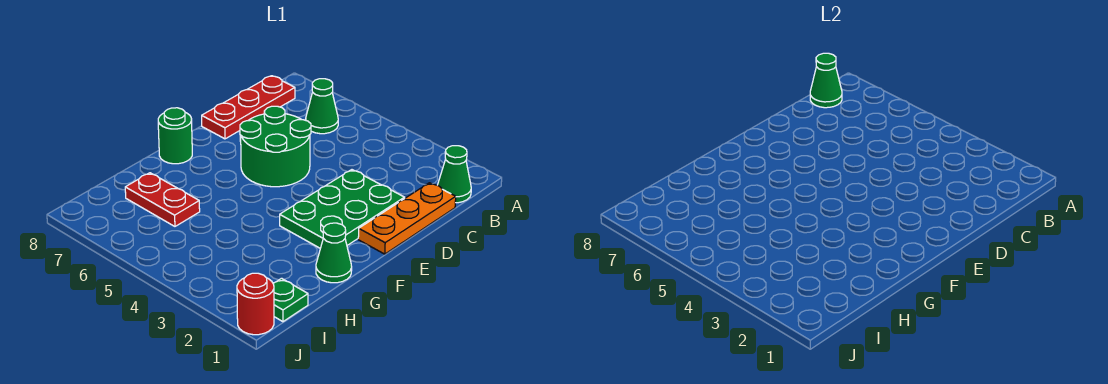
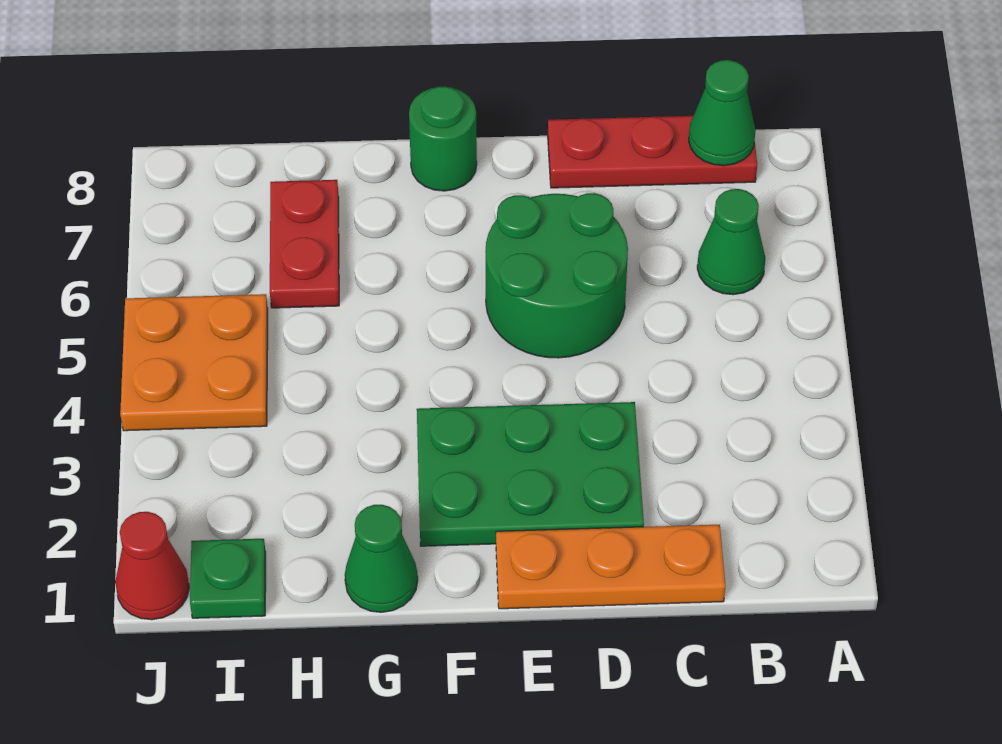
green cone B1 level 1 -> none
none -> orange plate I4:J5 level 1
red round brick J1 level 1 -> red cone J1 level 1

